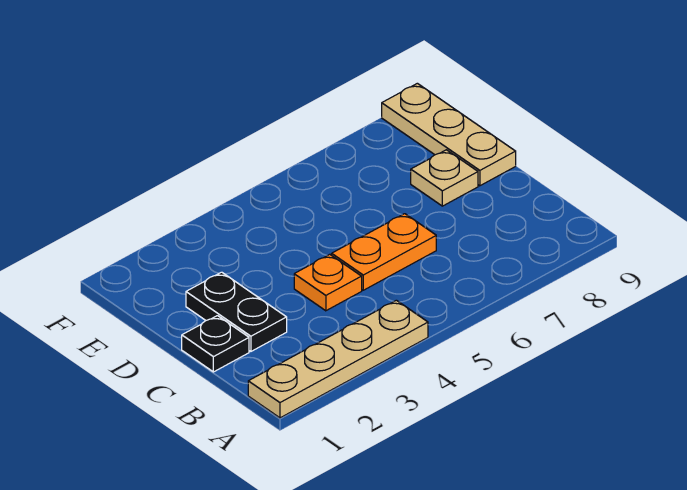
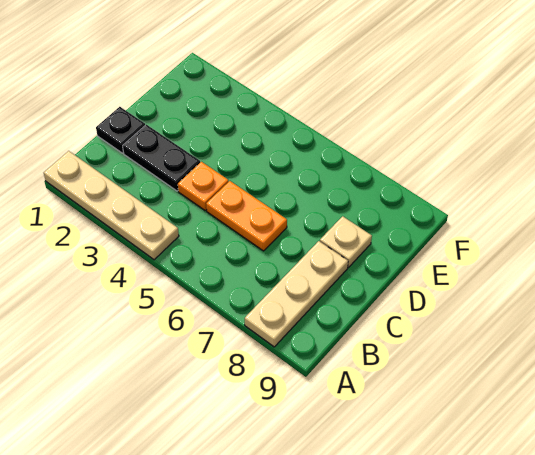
black plate C2:D2 level 1 -> black plate C2:C3 level 1
tan plate D9:F9 level 1 -> tan plate A8:C8 level 1

